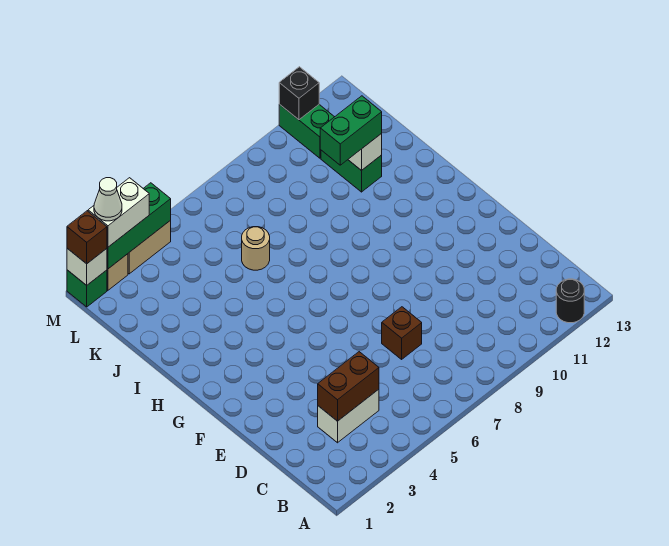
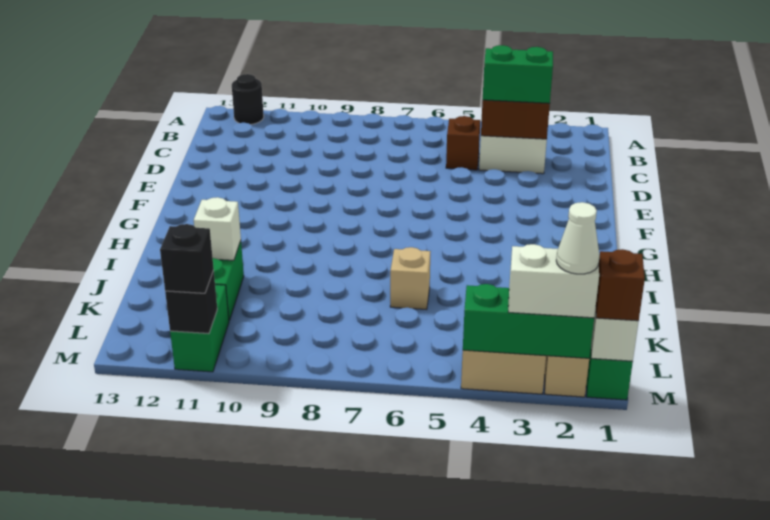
brown brick D7 level 1 -> brown brick C5 level 1
tan round brick J6 level 1 -> tan brick J6 level 1
green brick J10:J11 level 3 -> green brick C3:C4 level 3
none -> black brick M11 level 3

